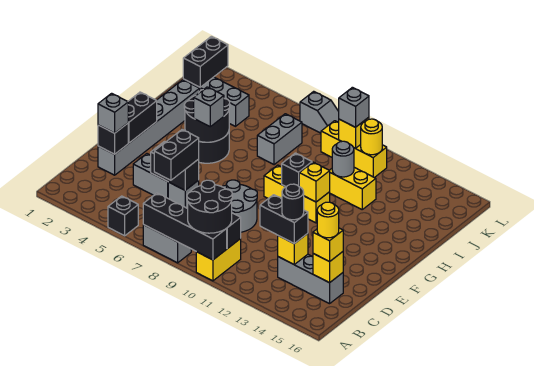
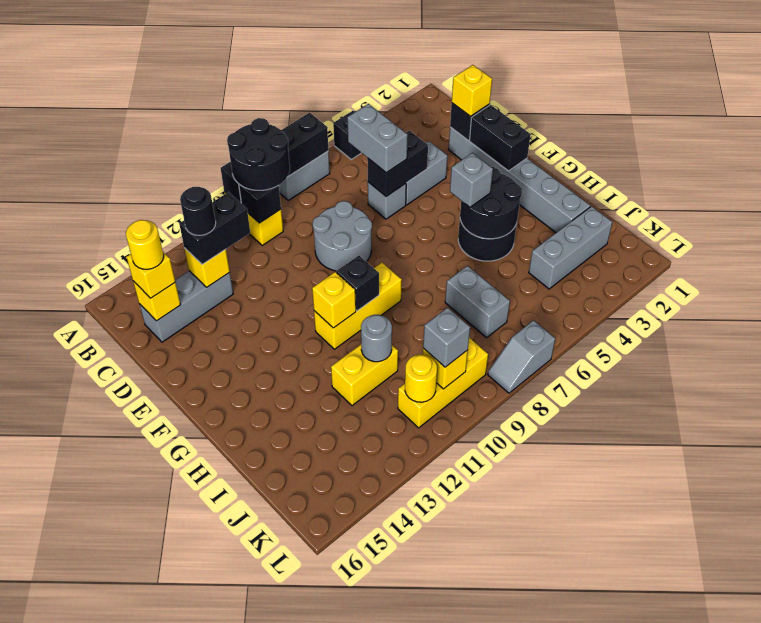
black brick C6:D6 level 3 -> grey brick C6:D6 level 3
grey brick D2 level 3 -> yellow brick D2 level 3
black brick J2:K2 level 2 -> none

